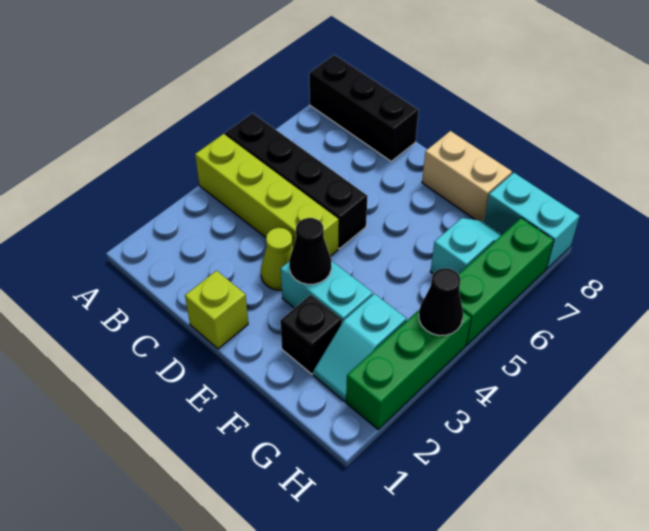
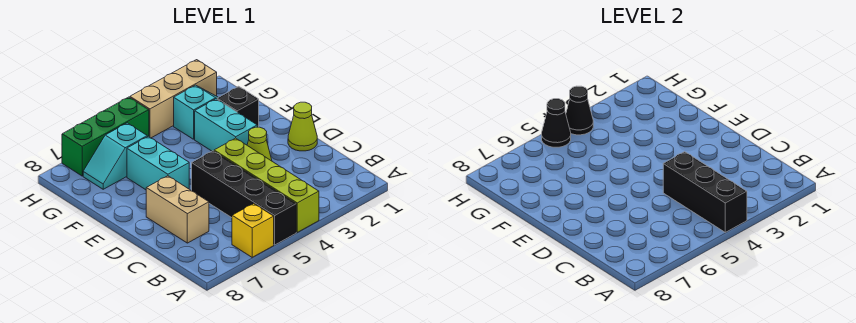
none -> yellow brick A6 level 1
black brick A8:C8 level 1 -> black brick A4:C4 level 2
lime brick D1 level 1 -> lime cone D1 level 1
black cone E3 level 2 -> black cone H5 level 2
tan brick E8:F8 level 1 -> tan brick C7:D7 level 1
cyan brick G8:H8 level 1 -> cyan brick E6:F6 level 1
green brick H2:H4 level 1 -> tan brick H2:H4 level 1

